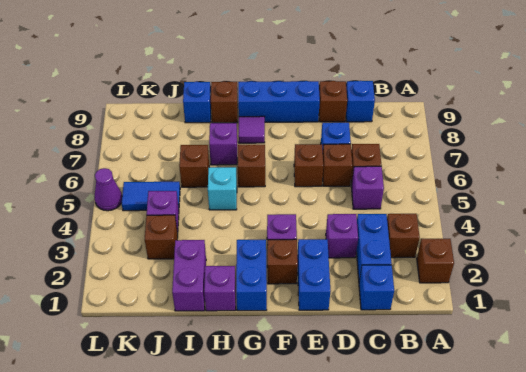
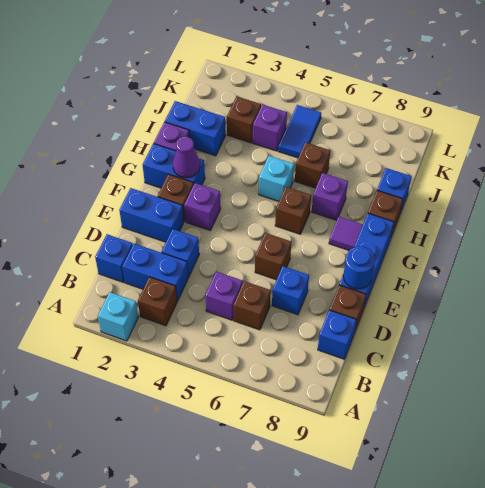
brown brick A2 level 1 -> cyan brick A2 level 1
purple brick D3 level 1 -> blue brick D3 level 1
brown brick D6 level 1 -> none
none -> blue round brick E9 level 2
purple brick I1:I2 level 1 -> blue brick I1:I2 level 1
purple cone L5 level 1 -> purple cone G2 level 2

